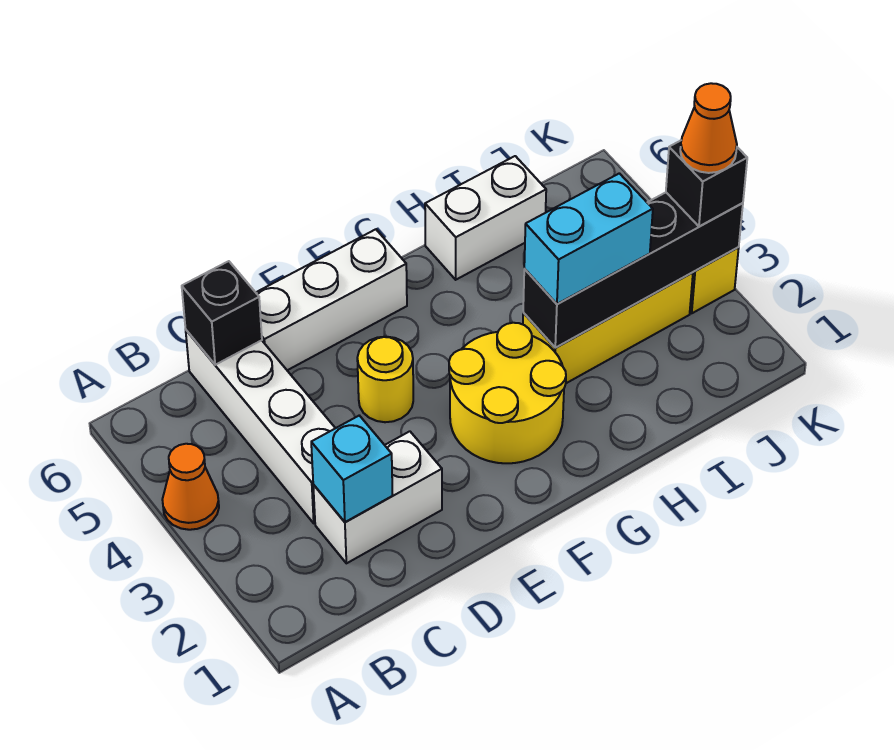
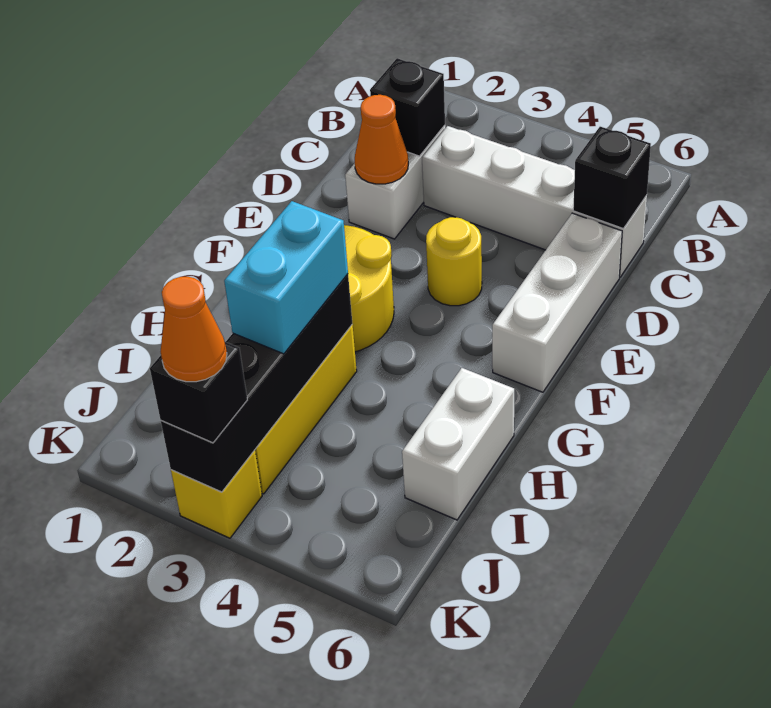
orange cone A4 level 1 -> orange cone D2 level 2
cyan brick C2 level 2 -> black brick C2 level 2

